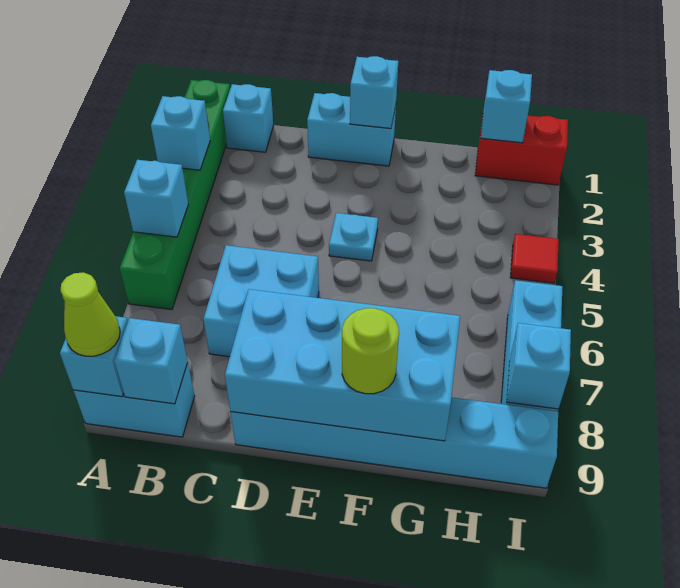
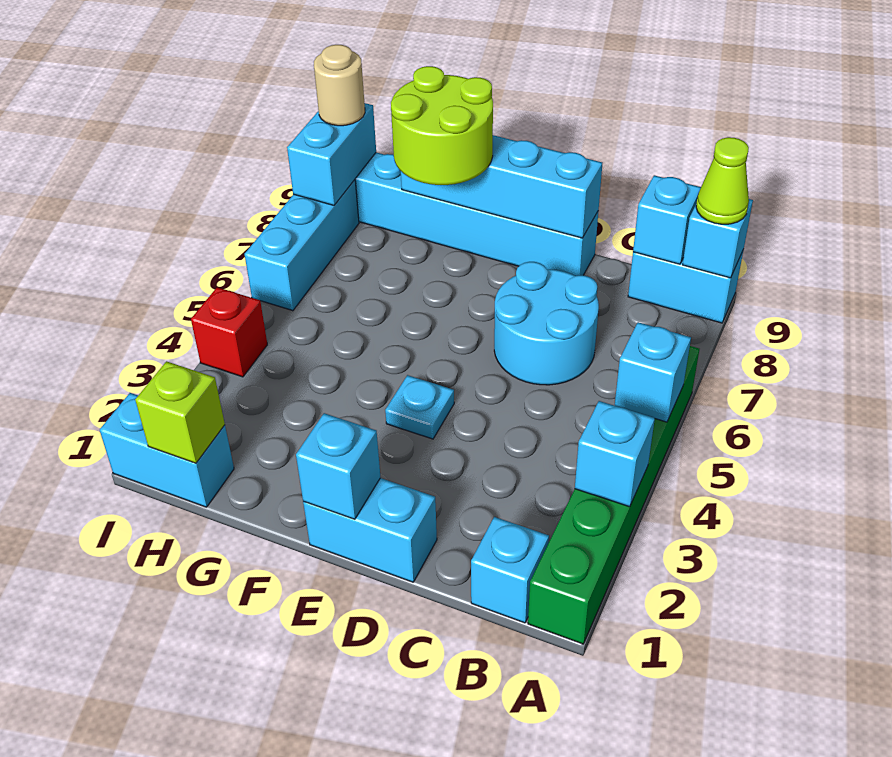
cyan brick C6:D7 level 1 -> cyan round brick C6:D7 level 1
cyan brick D8:G9 level 2 -> cyan brick D9:G9 level 2
lime round brick F9 level 3 -> lime round brick F8:G9 level 3
red brick H1:I1 level 1 -> cyan brick H1:I1 level 1
cyan brick H1 level 2 -> lime brick H1 level 2
red tile I4 level 1 -> red brick I4 level 1
cyan brick I8 level 2 -> cyan brick I8:I9 level 2
none -> tan round brick I9 level 3

